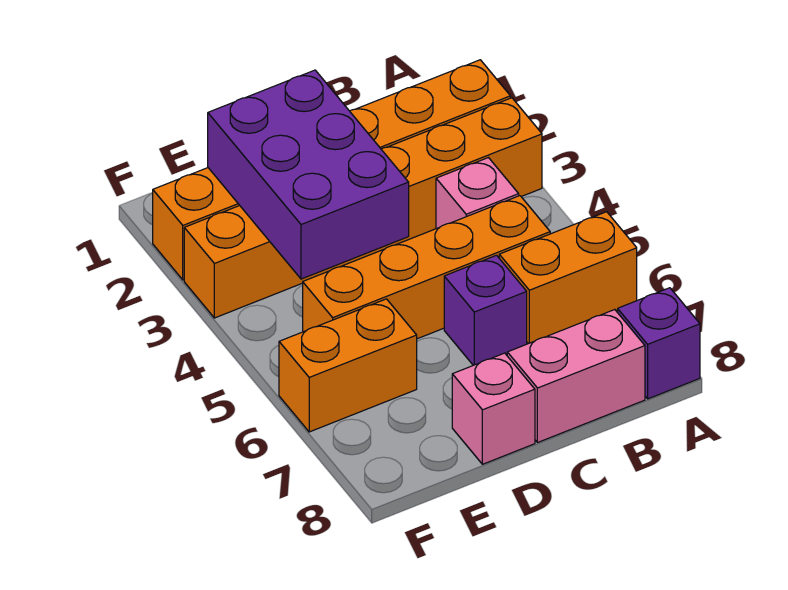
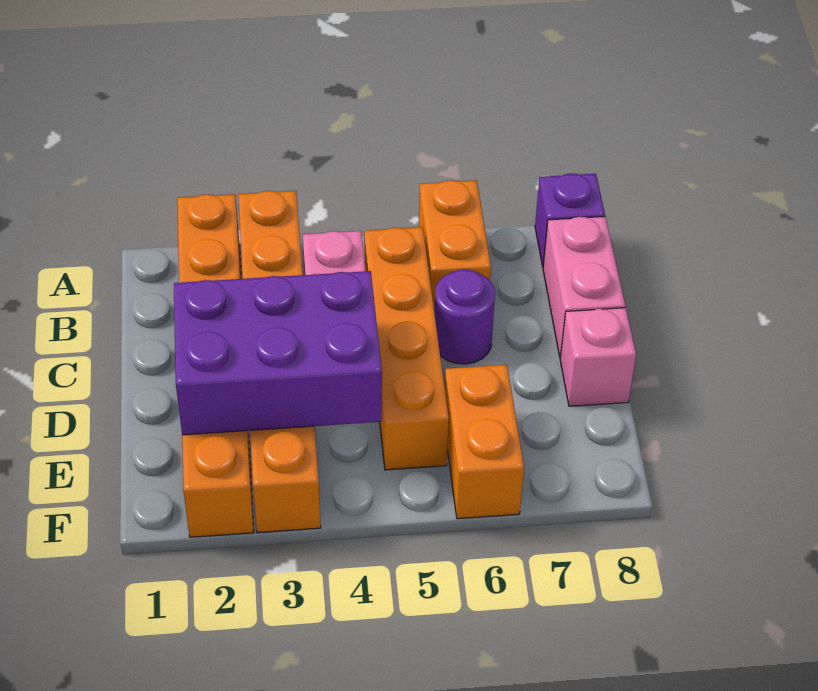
purple brick C6 level 1 -> purple round brick C6 level 1

